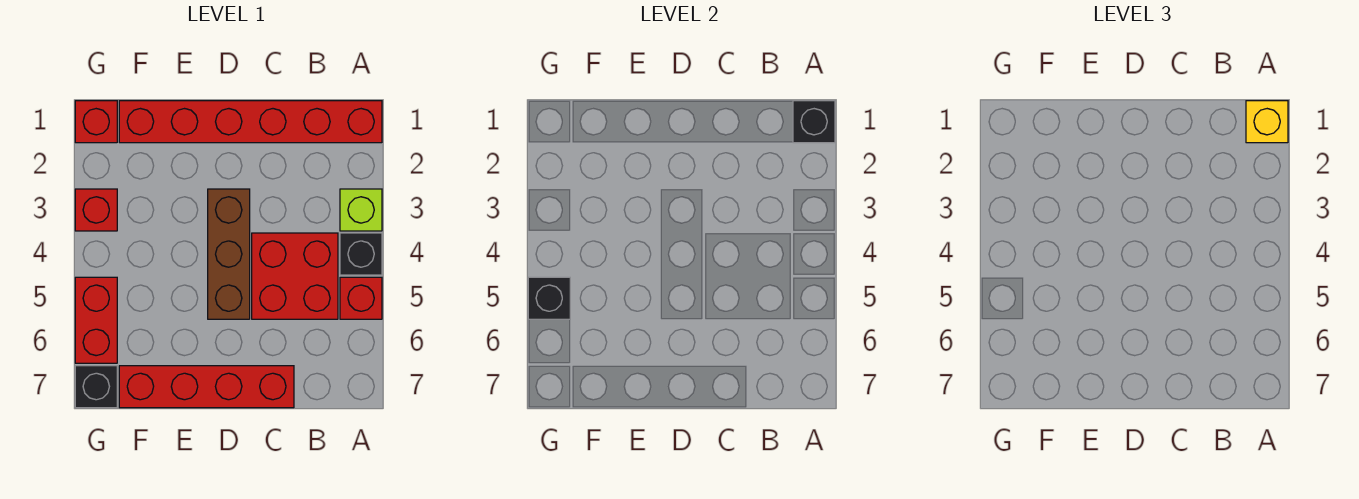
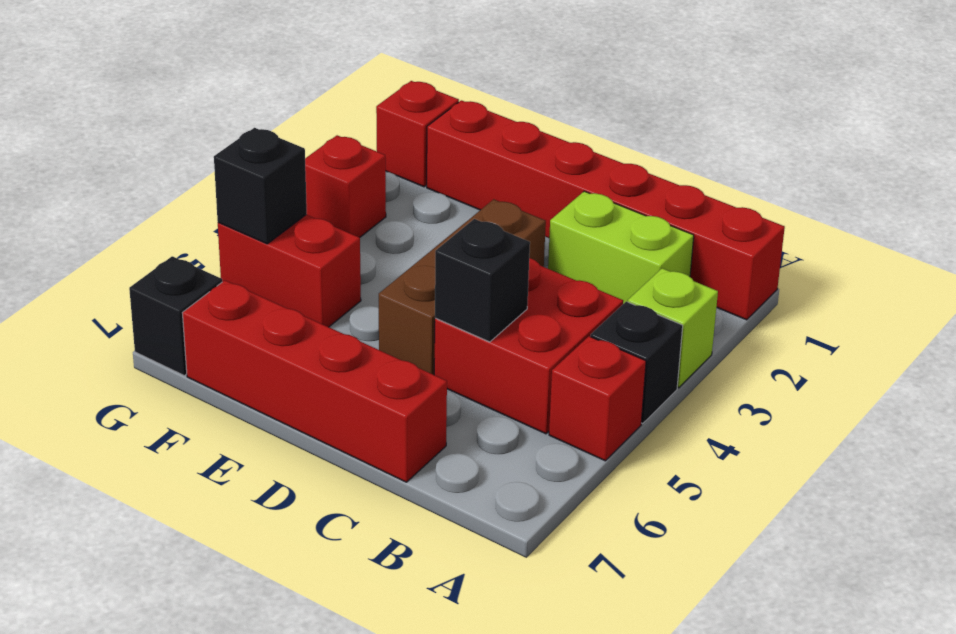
black brick A1 level 2 -> black brick C5 level 2
yellow brick A1 level 3 -> none
none -> lime brick B2:C2 level 1
red brick G5:G6 level 1 -> red brick F5:G5 level 1

